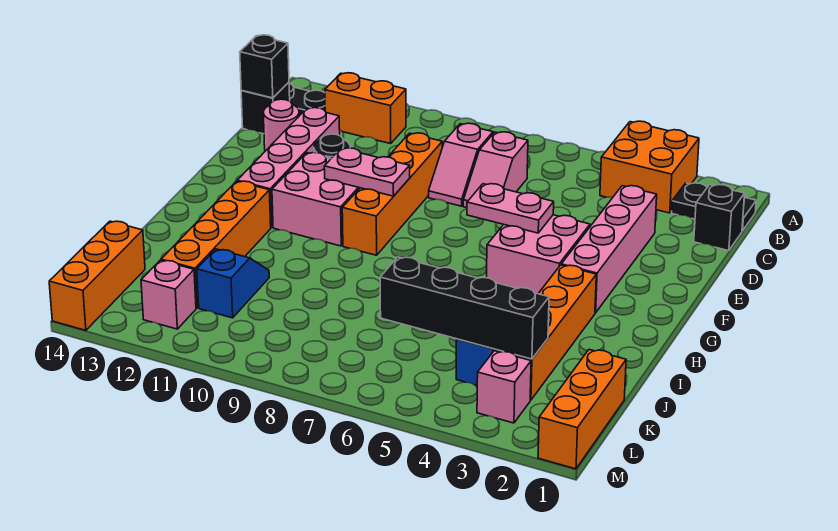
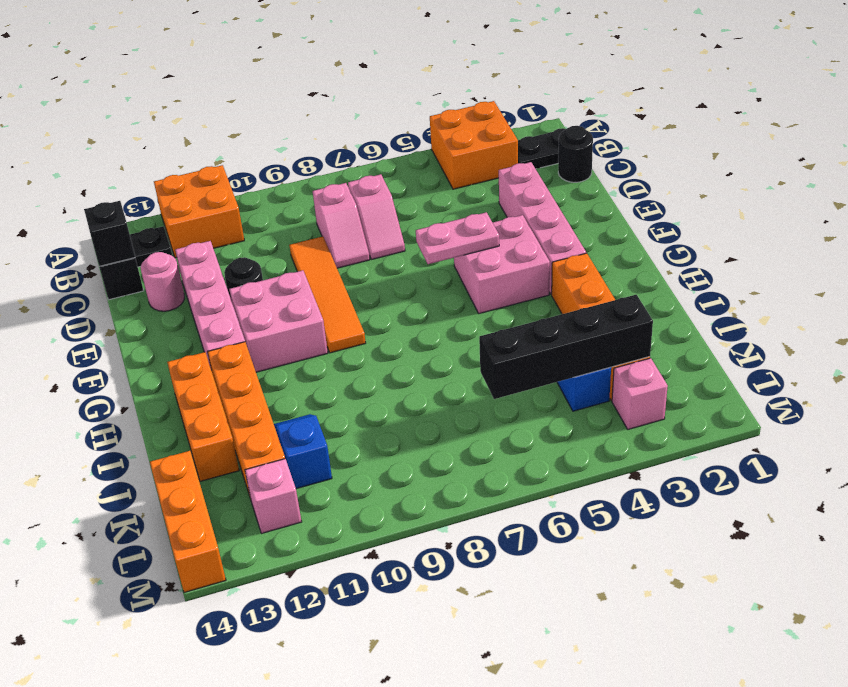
orange brick B11:B12 level 1 -> orange brick A11:B12 level 1
black brick C1 level 1 -> black round brick C1 level 1
orange brick D9:G9 level 1 -> orange tile D9:G9 level 1
pink plate F9:F10 level 2 -> none
orange brick K1:M1 level 1 -> orange brick H13:J13 level 1

